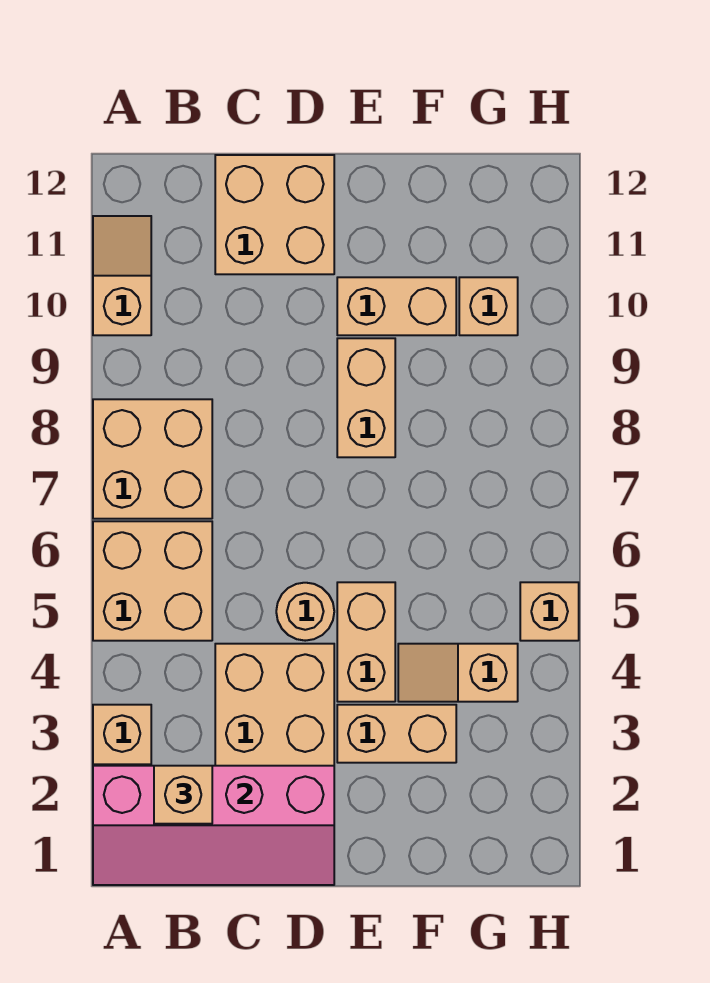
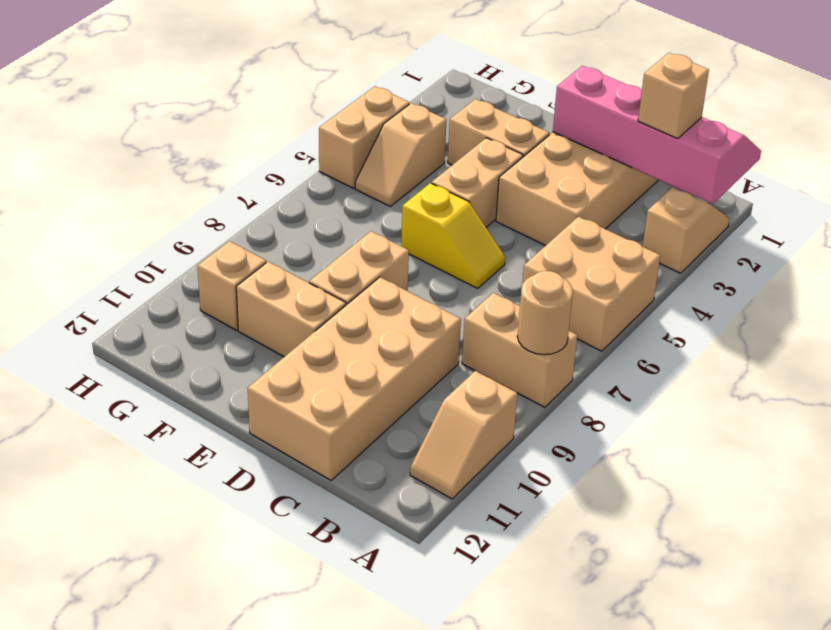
tan brick A7:B8 level 1 -> tan brick A8:B8 level 1
tan brick C11:D12 level 1 -> tan brick C9:D12 level 1
tan round brick D5 level 1 -> tan round brick A8 level 2
none -> yellow slope D6:E6 level 1 top E
tan slope F4:G4 level 1 top G -> tan slope G4:G5 level 1 top 4
tan brick H5 level 1 -> tan brick H4:H5 level 1

